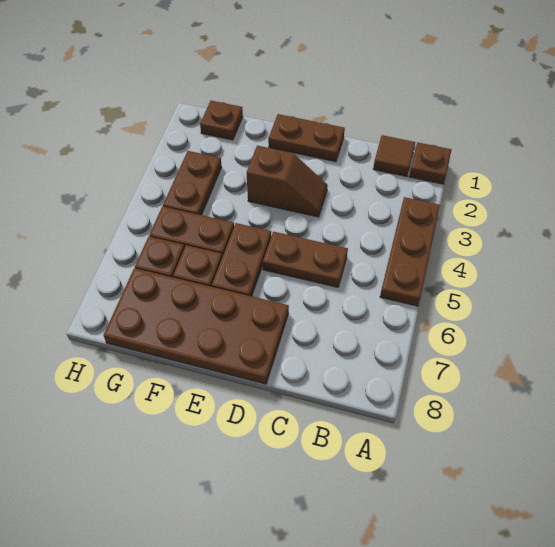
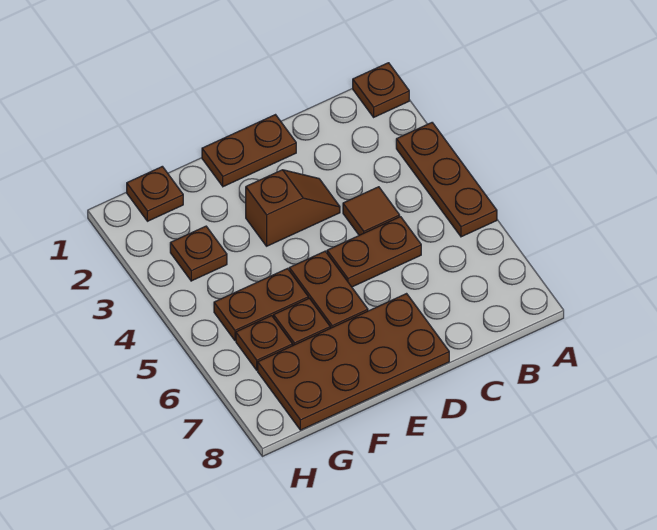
brown tile B1 level 1 -> brown tile C4 level 1
brown plate G3:G4 level 1 -> brown plate G3 level 1

